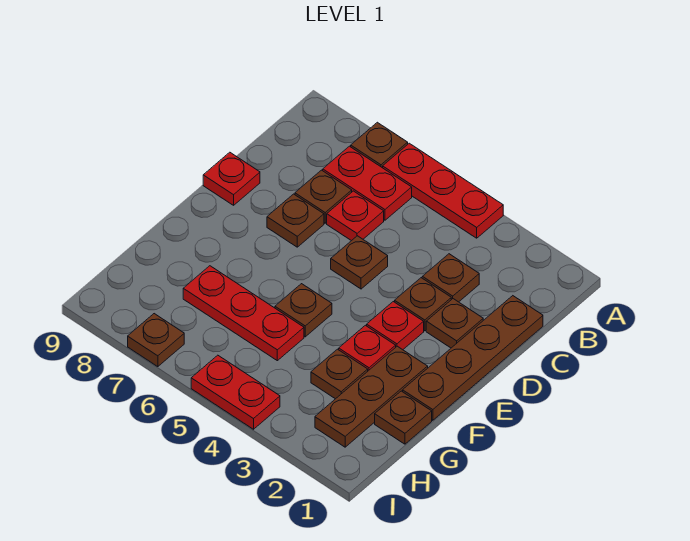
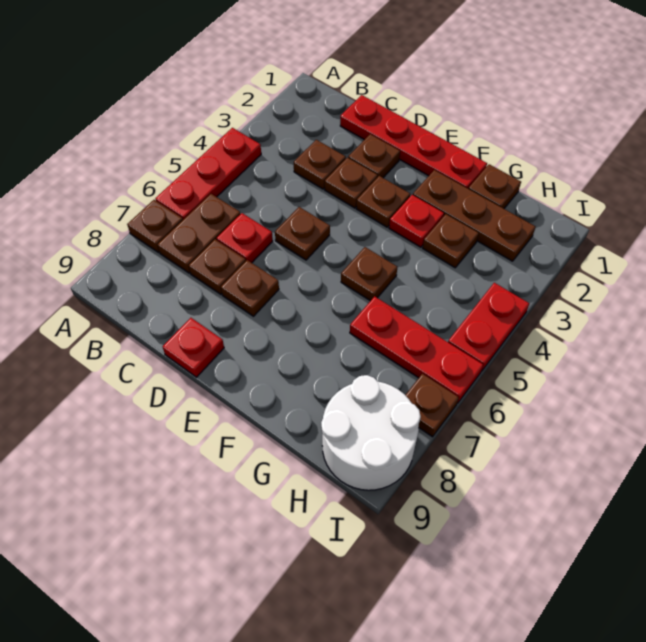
red plate B6:B7 level 1 -> brown plate B6:B7 level 1
brown plate C1:F1 level 1 -> red plate C1:F1 level 1
red plate E3 level 1 -> brown plate E3 level 1
red plate G5:G7 level 1 -> red plate G6:I6 level 1
none -> white round brick H8:I9 level 1

